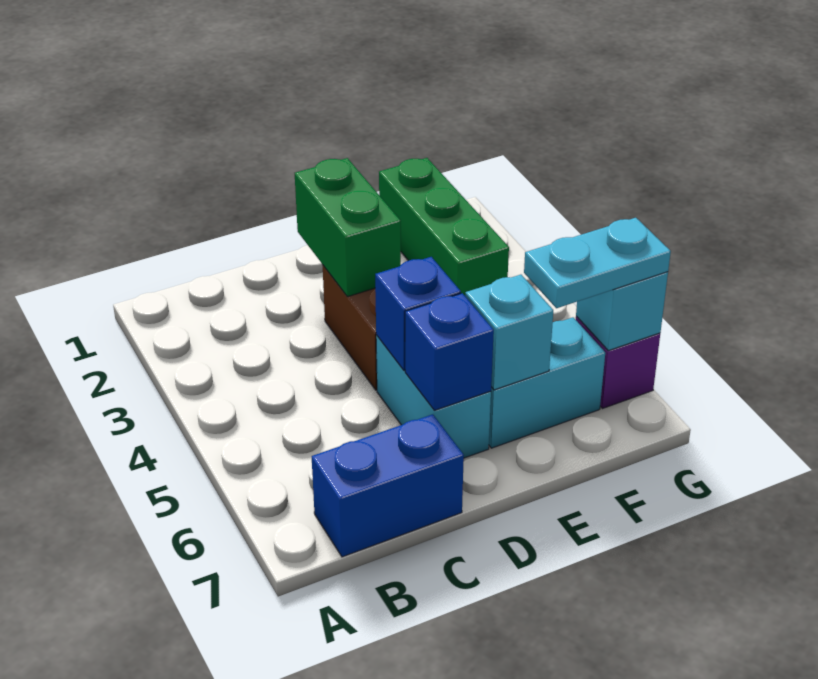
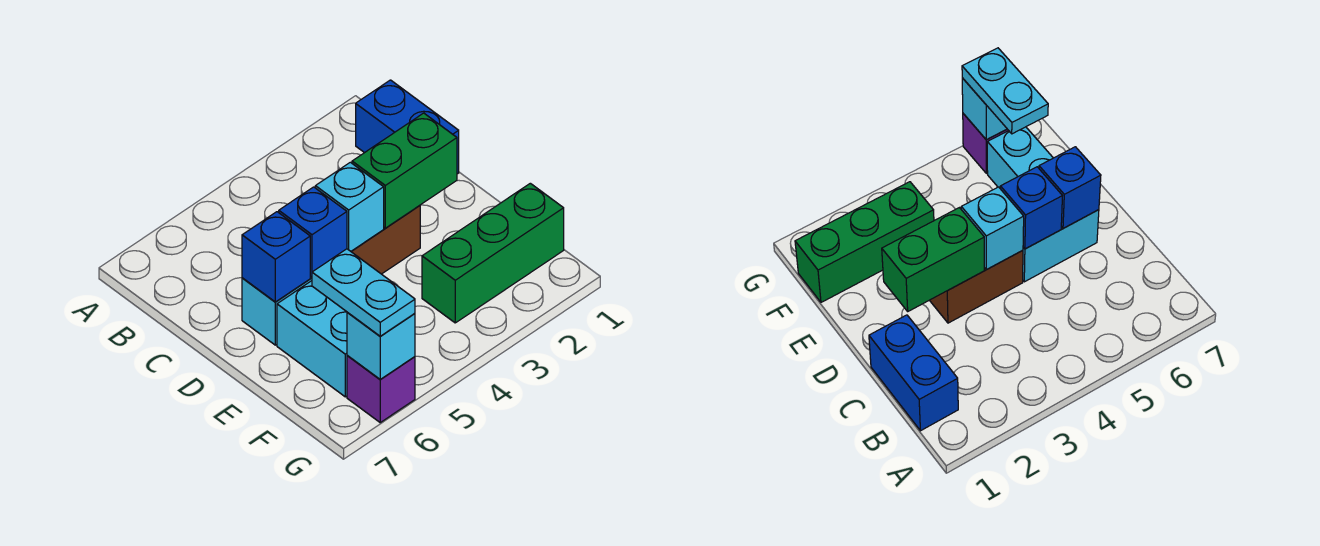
blue brick B7:C7 level 1 -> blue brick B1:C1 level 1
cyan brick E6 level 2 -> cyan brick D4 level 2

